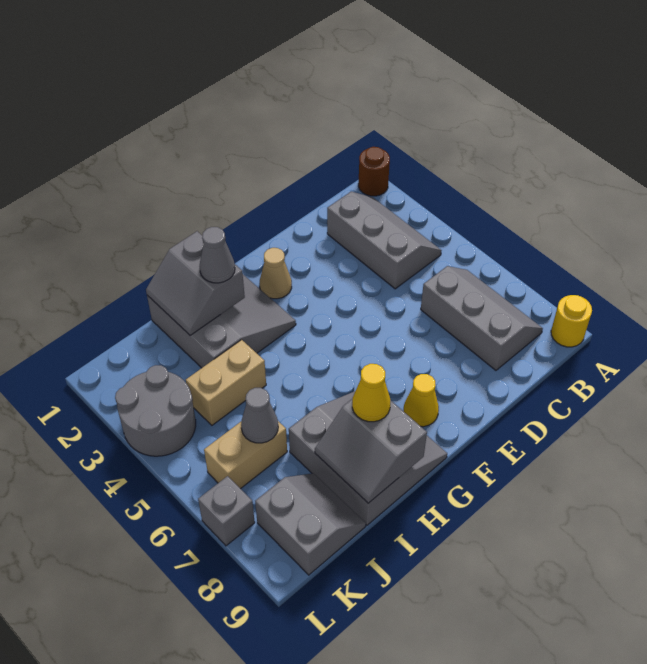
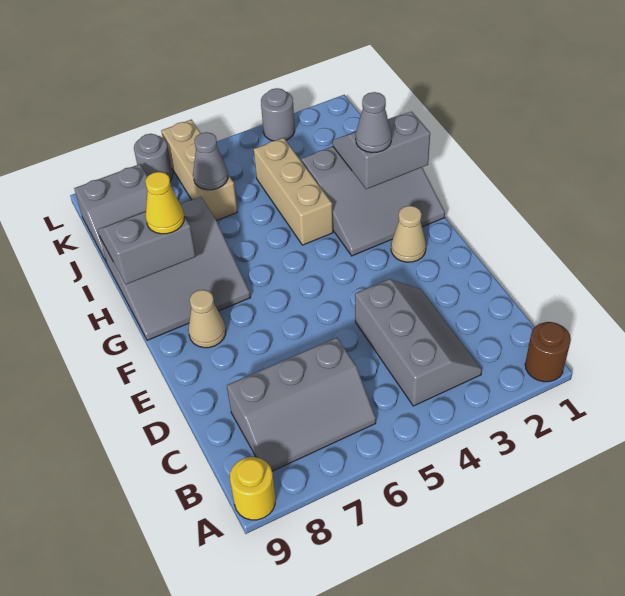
grey slope B2:C4 level 1 top C -> grey slope B3:D4 level 1 top 4
yellow cone F8 level 1 -> tan cone F8 level 1
tan brick I4:J4 level 1 -> tan brick H4:J4 level 1
tan brick J6:K6 level 1 -> tan brick J6:L6 level 1
grey round brick K3:L4 level 1 -> grey round brick L3 level 1
grey brick L7 level 1 -> grey round brick L7 level 1

